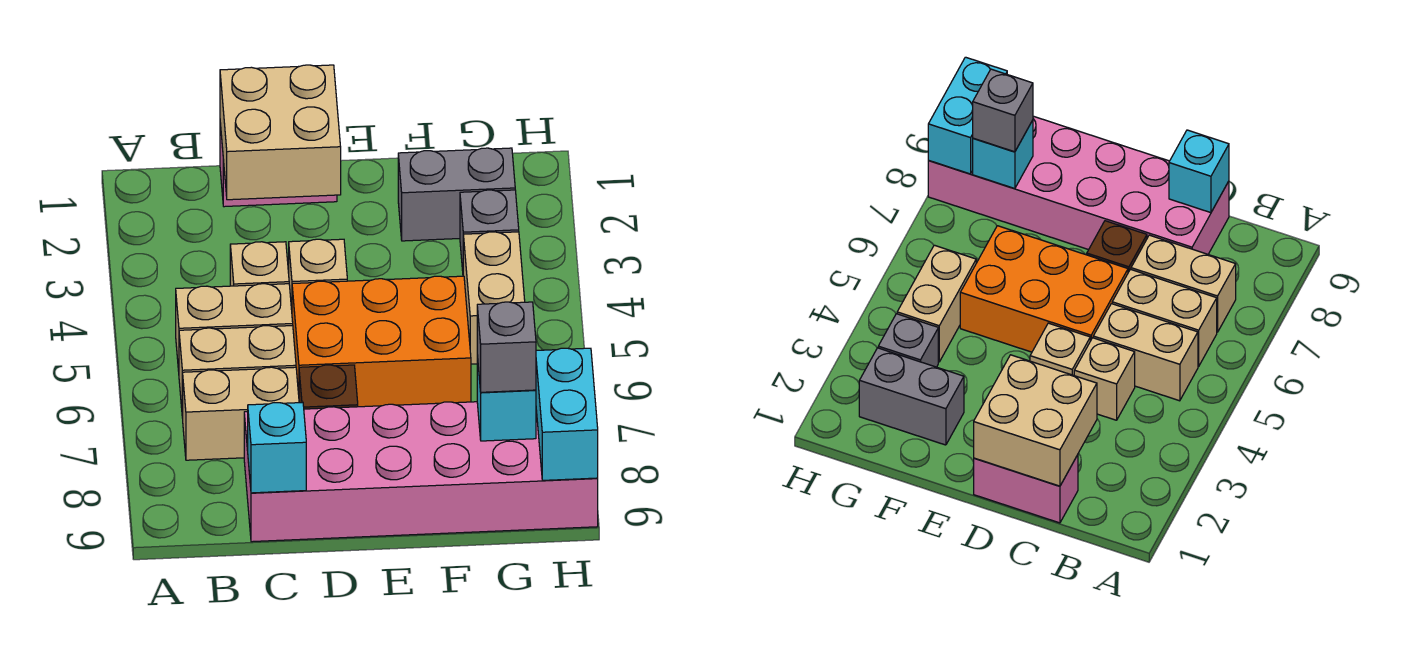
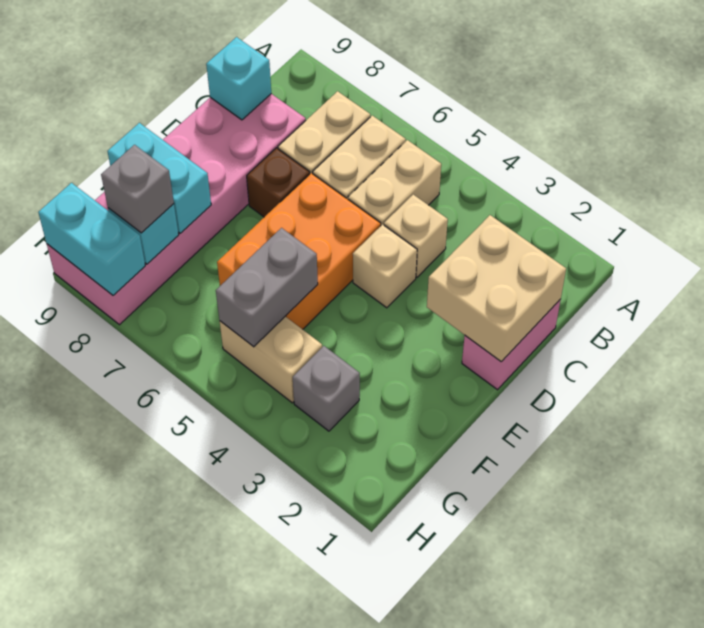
grey brick F2:G2 level 1 -> grey brick F5:G5 level 2
none -> cyan brick F8:F9 level 2

